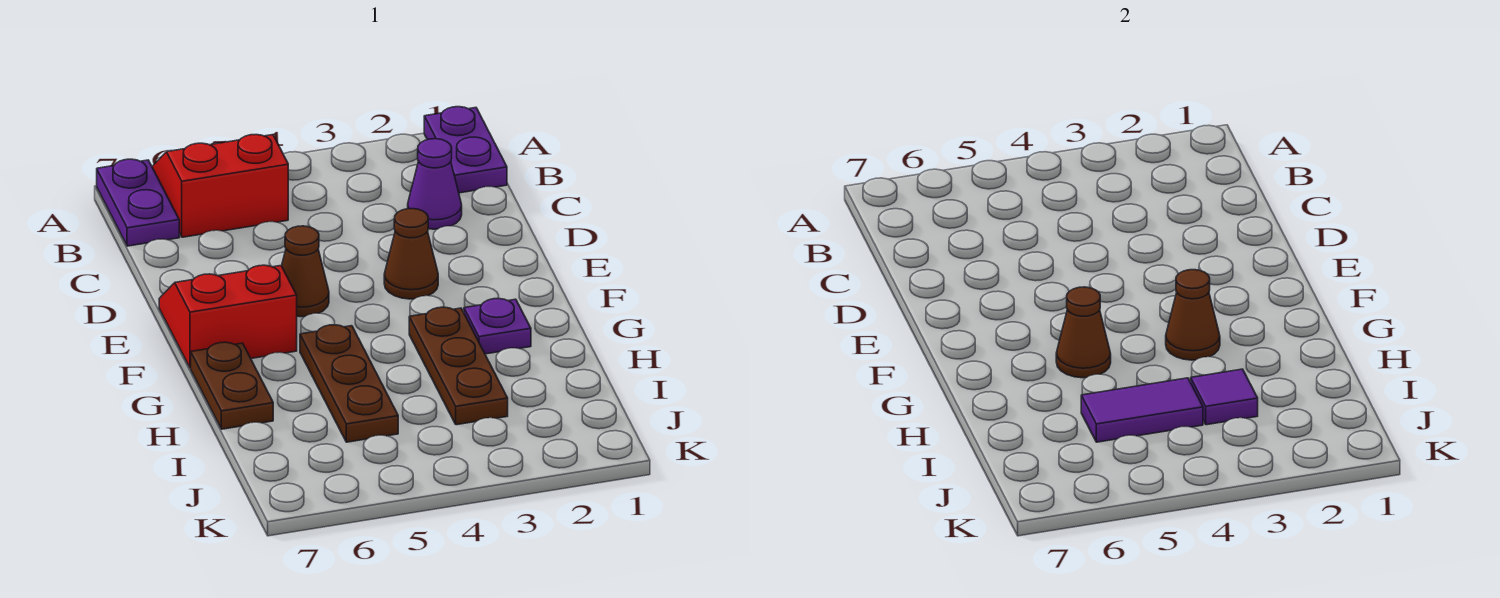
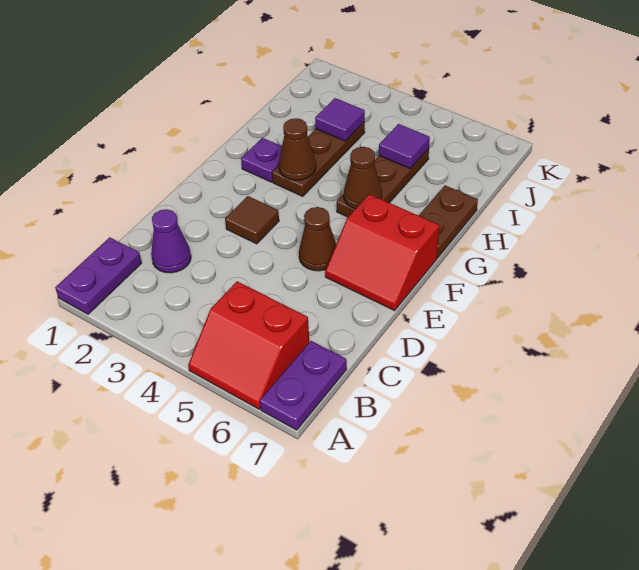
brown cone E3 level 1 -> brown tile E3 level 1
purple tile I4:I5 level 2 -> purple tile I5 level 2

